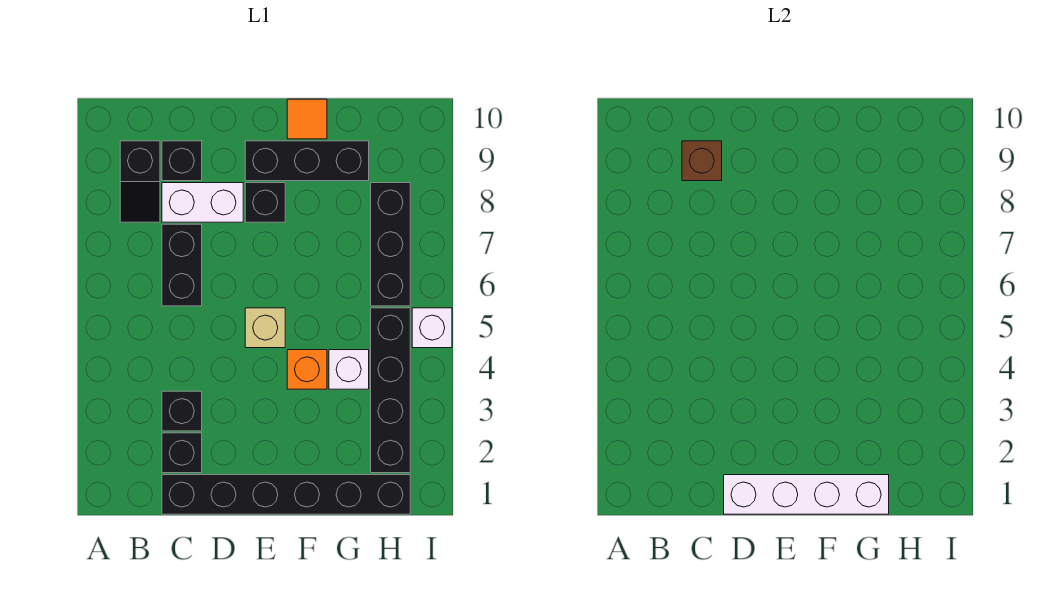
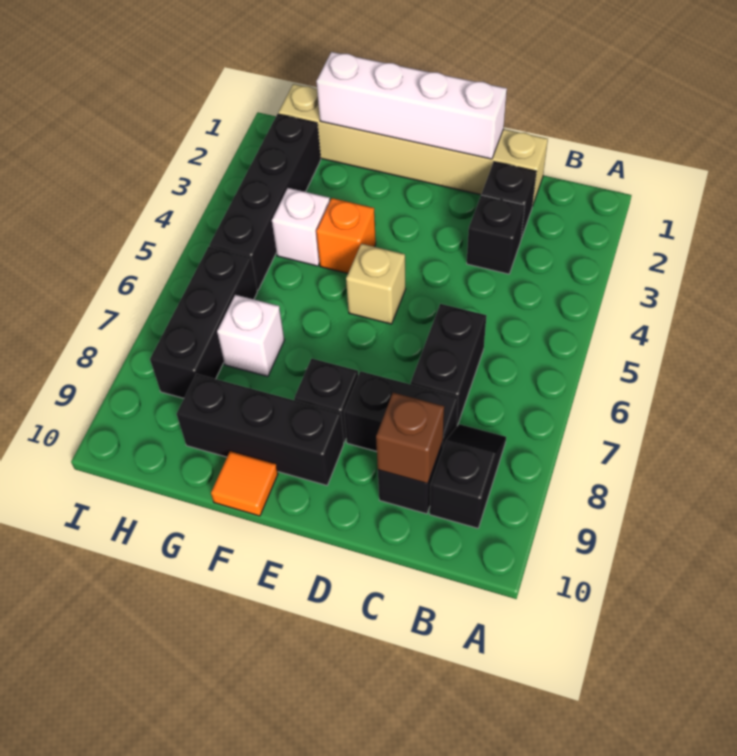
black brick C1:H1 level 1 -> tan brick C1:H1 level 1
white brick C8:D8 level 1 -> black brick C8:D8 level 1
white brick I5 level 1 -> white brick G7 level 1

